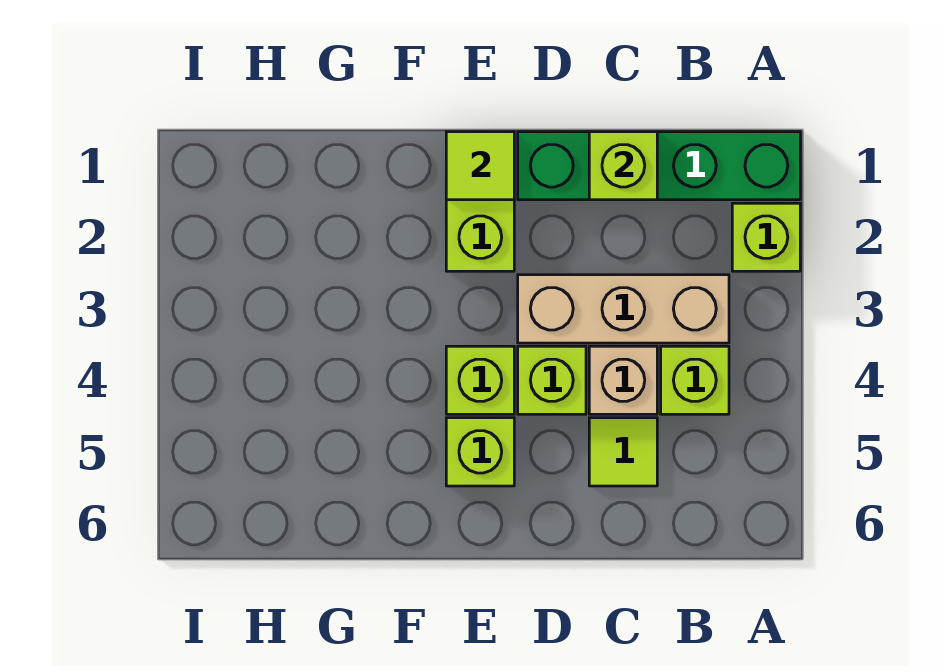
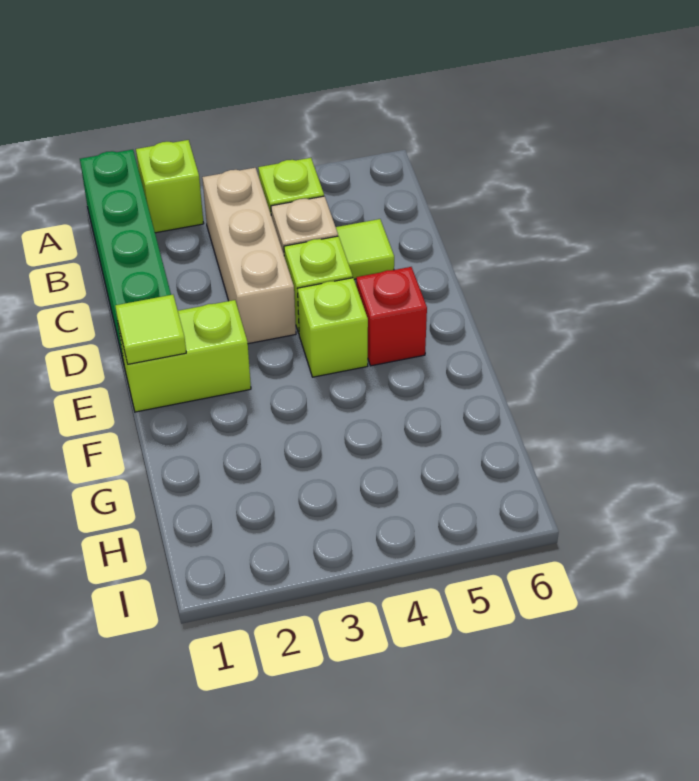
lime brick C1 level 2 -> none
lime brick E5 level 1 -> red brick E5 level 1

